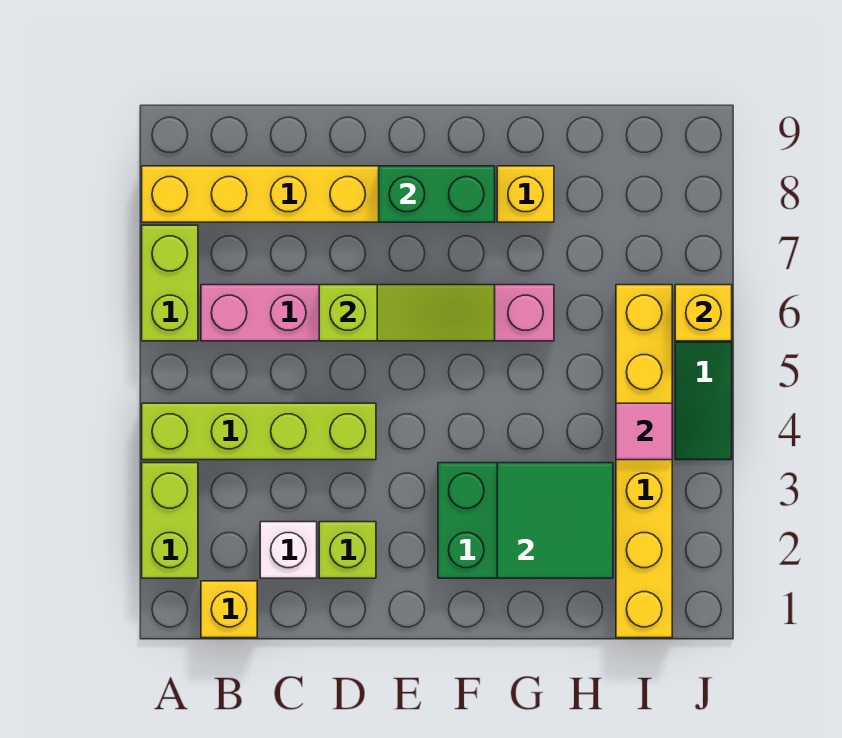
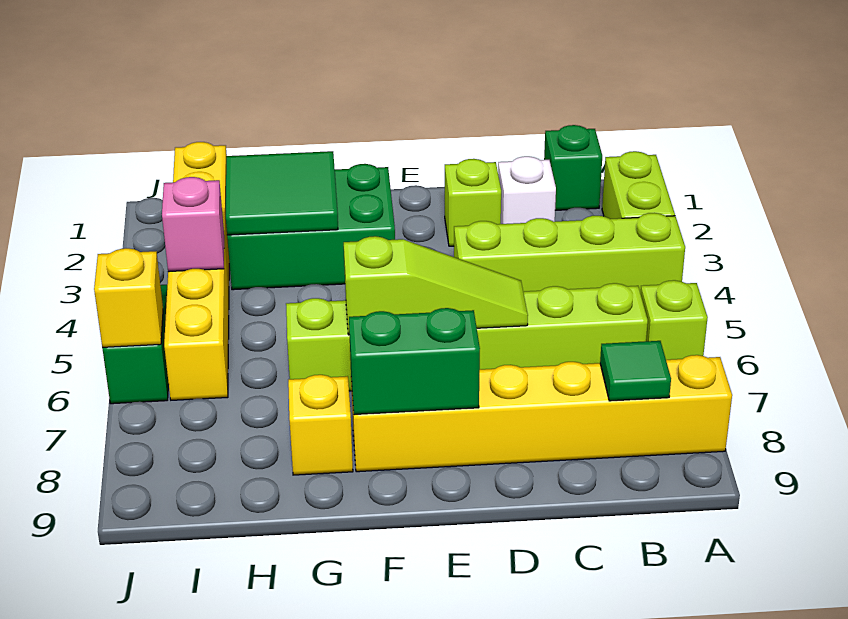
lime brick A6:A7 level 1 -> lime brick A6 level 1
yellow brick B1 level 1 -> green brick B1 level 1
pink brick B6:G6 level 1 -> lime brick B6:G6 level 1
none -> green tile B8 level 2
lime slope D6:F6 level 2 top D -> lime slope D6:F6 level 2 top F
pink tile I4 level 2 -> pink brick I4 level 2

